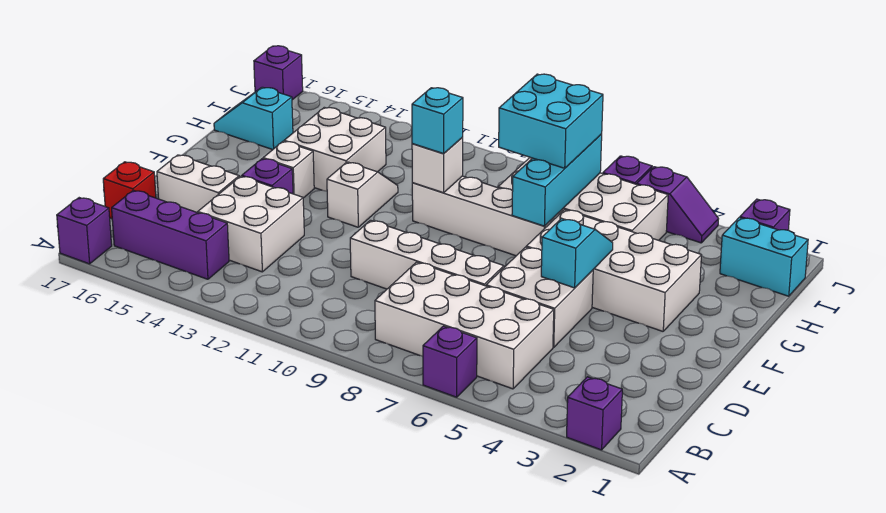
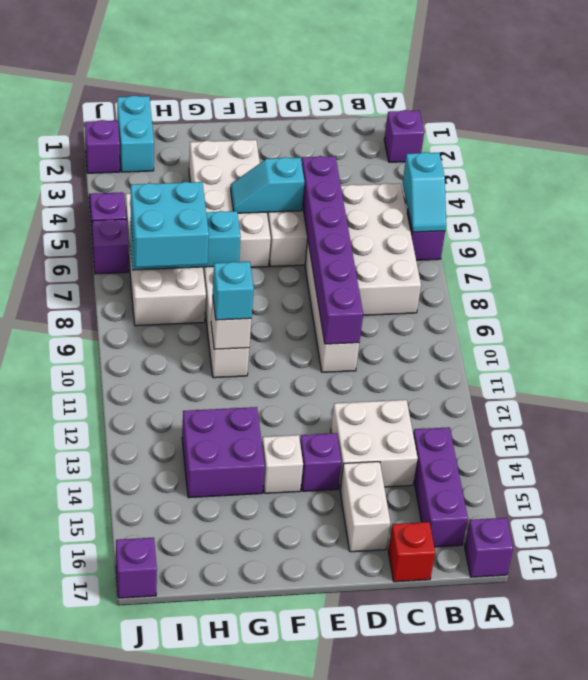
none -> purple brick D5:D10 level 2
white slope F12:G12 level 1 top F -> none
white brick G13:H14 level 1 -> purple brick G13:H14 level 1
cyan slope H16:H17 level 1 top 16 -> cyan slope A5:A6 level 2 top 5

